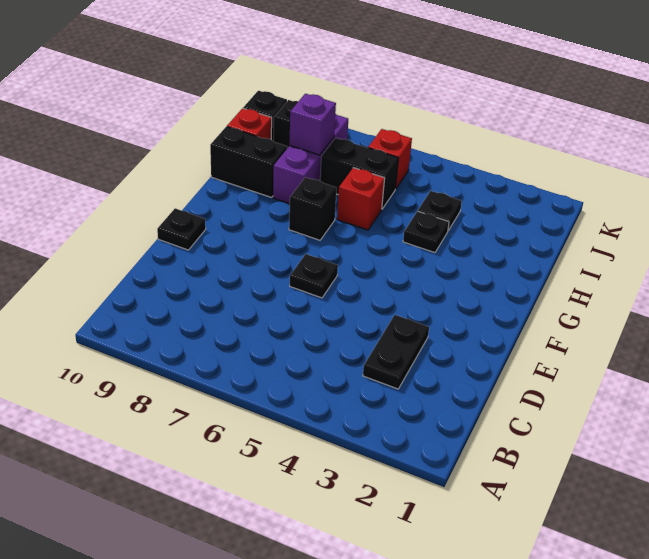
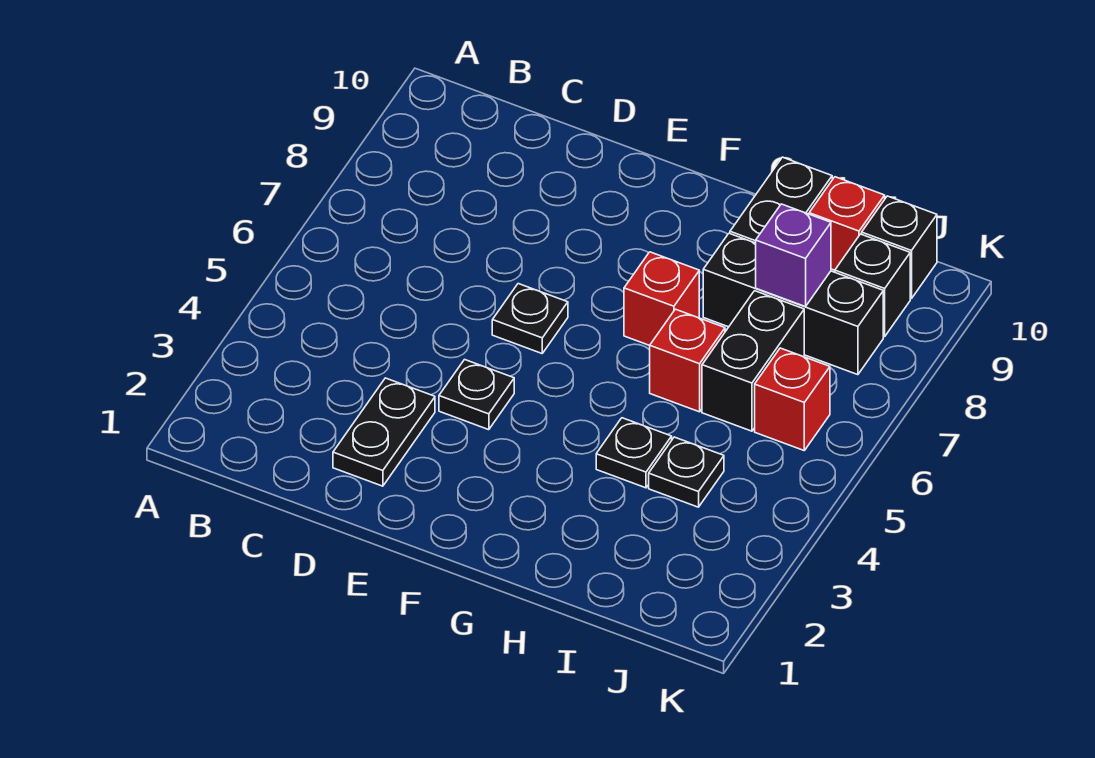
black plate C3:D3 level 1 -> black plate D2:D3 level 1
black plate E10 level 1 -> black plate E4 level 1
black brick G7 level 1 -> red brick G7 level 1
purple brick H8:J8 level 1 -> black brick H8:J8 level 1

